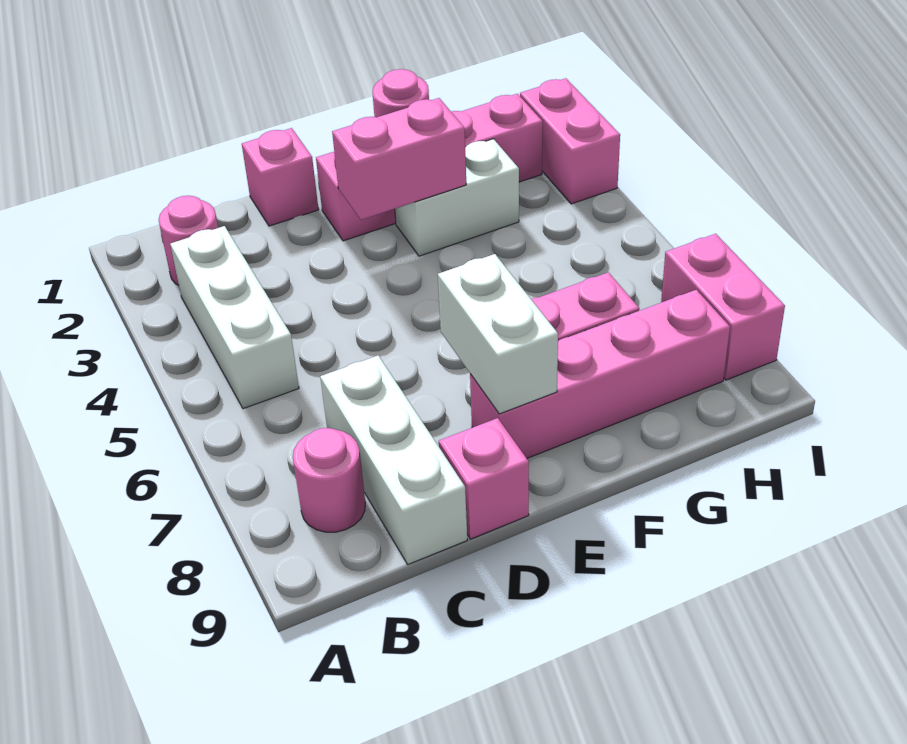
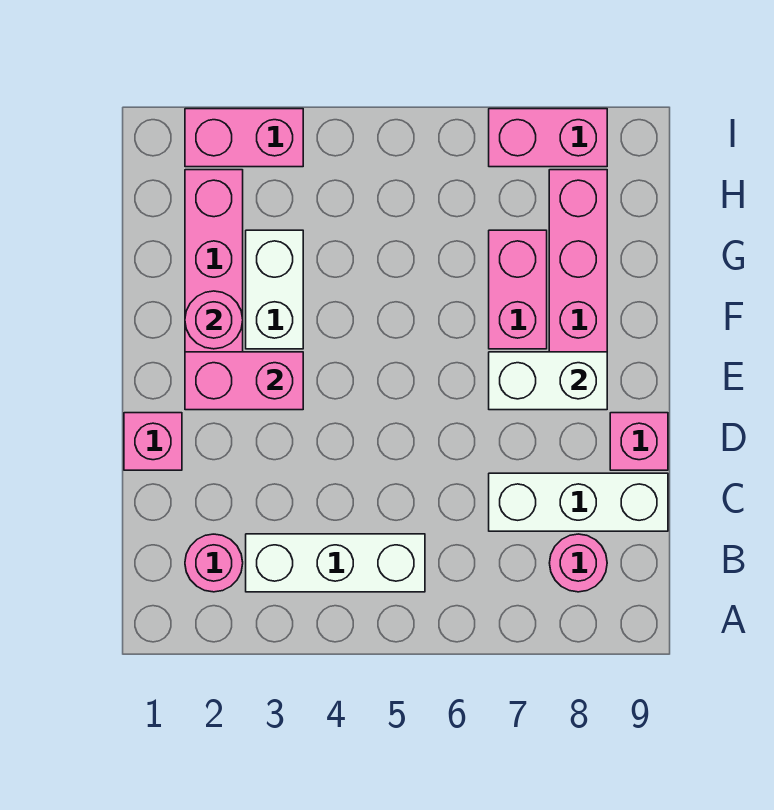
pink brick E3:F3 level 2 -> pink brick E2:E3 level 2

